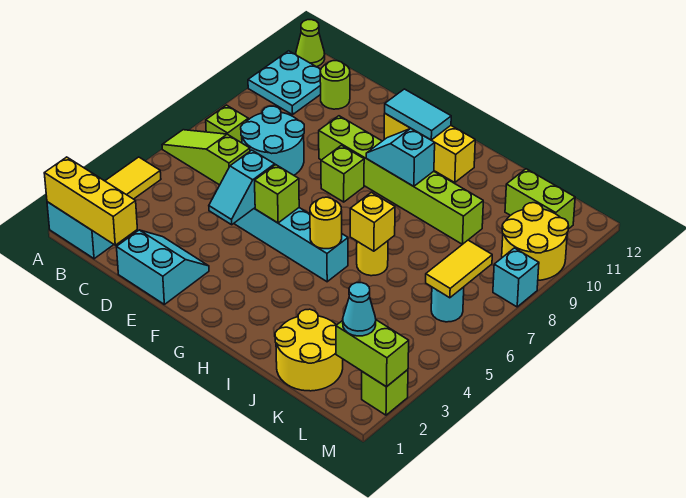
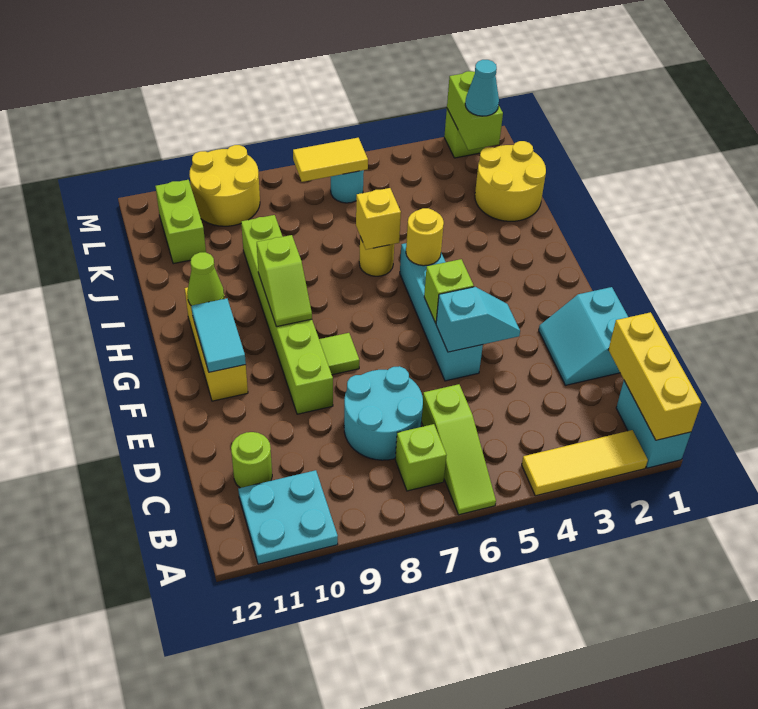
lime cone A12 level 1 -> lime cone H11 level 2
lime brick F8 level 1 -> lime tile F8 level 1
cyan slope G9:H9 level 2 top H -> lime slope G9:H9 level 2 top H
cyan brick M8 level 1 -> none

